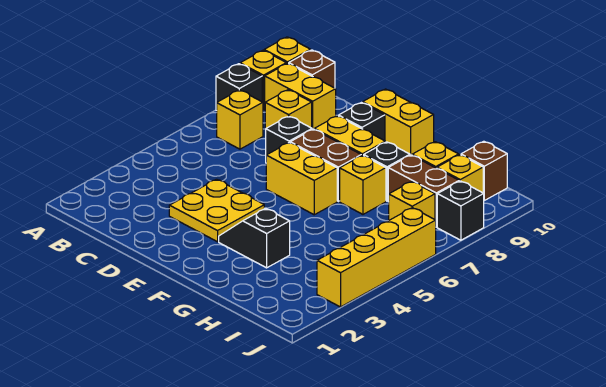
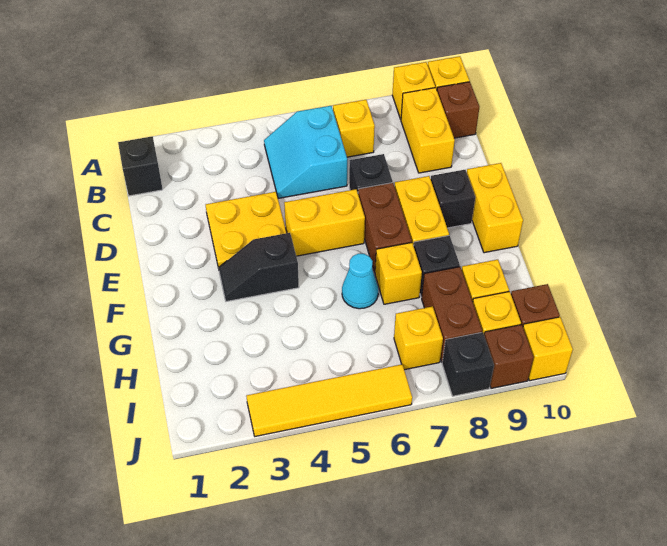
black brick A8 level 1 -> black brick B1 level 1
none -> cyan slope B5:C6 level 1 top 6
yellow brick C8 level 1 -> yellow brick J10 level 1
yellow brick E6:F6 level 1 -> yellow brick E5:E6 level 1
black slope F3:G3 level 1 top G -> black slope F3:F4 level 1 top 4
none -> cyan cone G6 level 1
yellow brick J3:J6 level 1 -> yellow tile J3:J6 level 1
none -> brown brick J9 level 1

